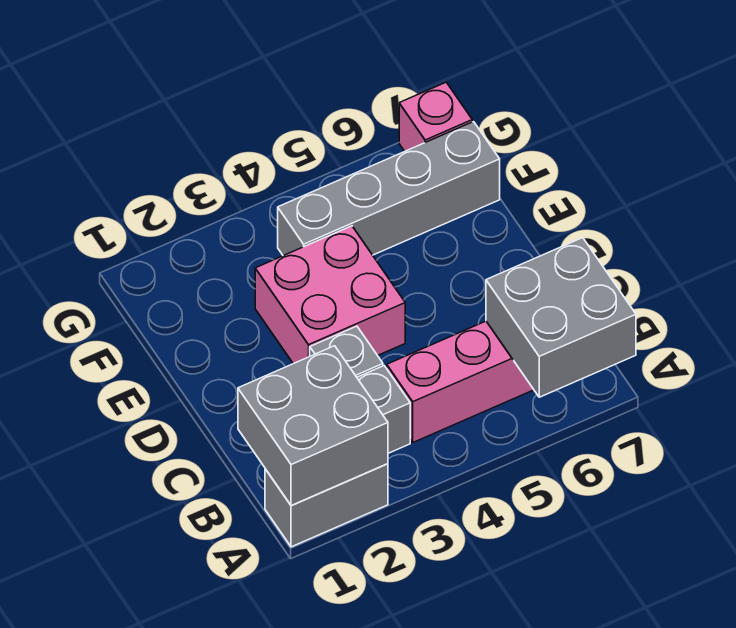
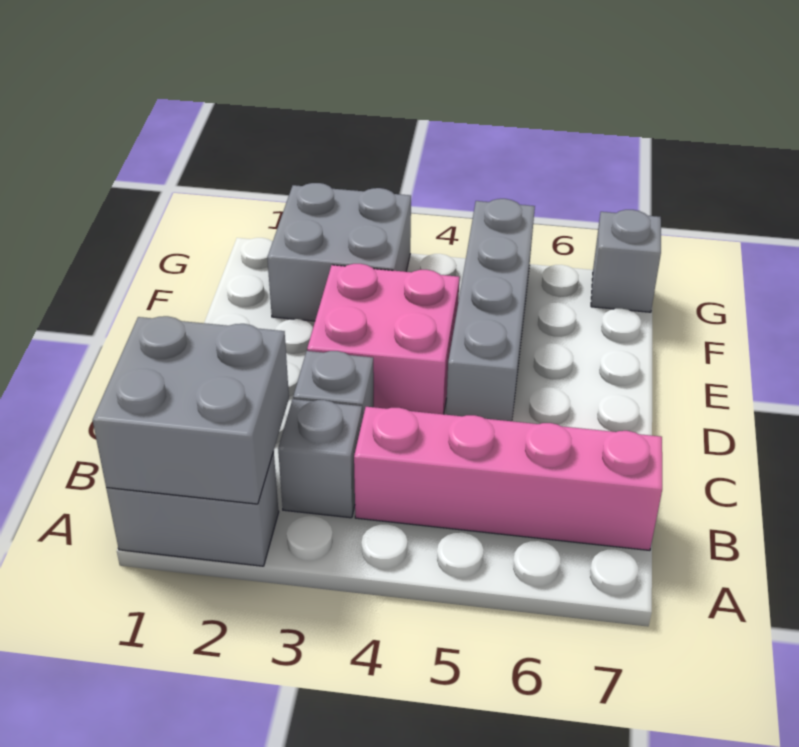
grey brick A6:B7 level 2 -> grey brick F2:G3 level 1
grey brick F4:F7 level 1 -> grey brick D5:G5 level 1
pink brick G7 level 1 -> grey brick G7 level 1

